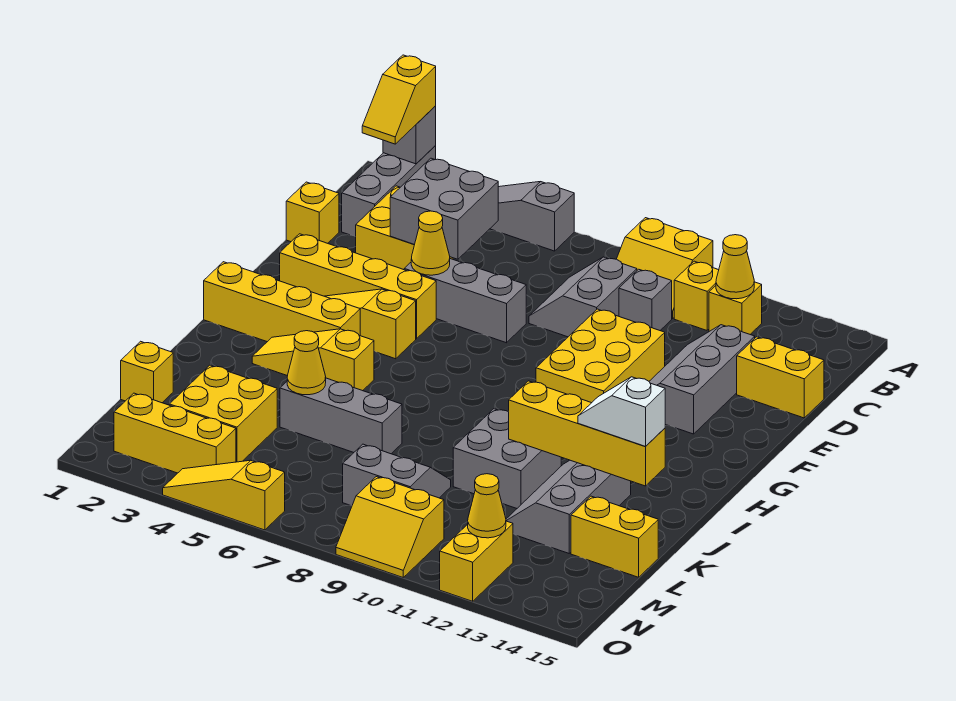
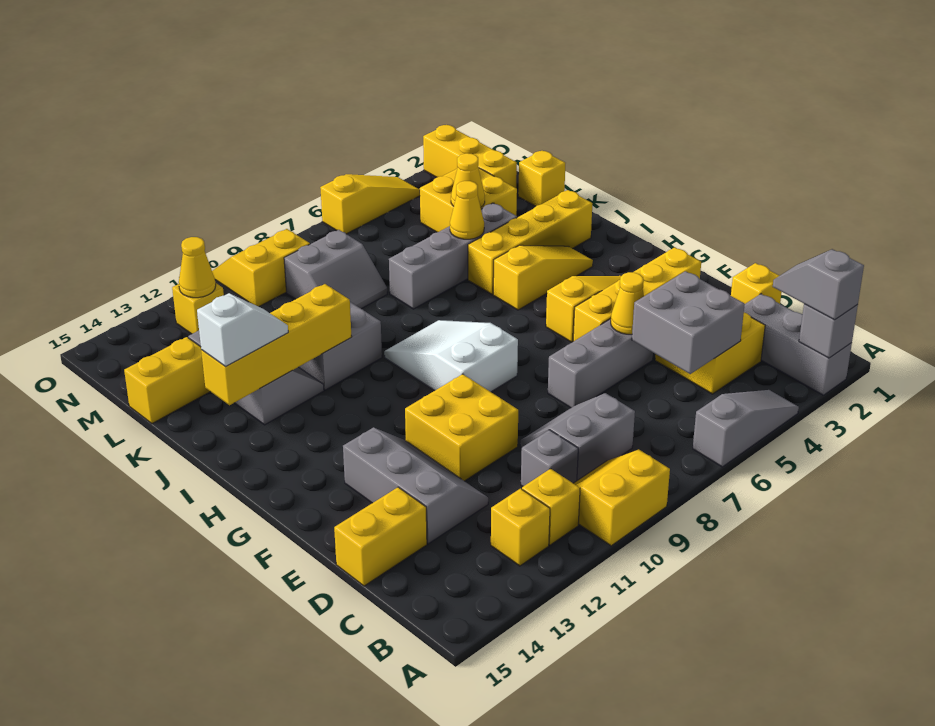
yellow slope A2:B2 level 3 top A -> grey slope A2:B2 level 3 top A
yellow cone B12 level 2 -> yellow cone L4 level 2
grey slope C8:D9 level 1 top 9 -> grey slope C8:D9 level 1 top C
yellow brick E10:G11 level 1 -> yellow brick E10:F11 level 1
none -> white slope G8:I9 level 1 top G
yellow brick H1:H4 level 1 -> yellow brick J2:J5 level 1
grey brick K5:K7 level 1 -> grey brick K4:K7 level 1
yellow brick N2:N4 level 1 -> yellow brick M2:O2 level 1
yellow brick N12:O12 level 1 -> yellow brick N12 level 1

